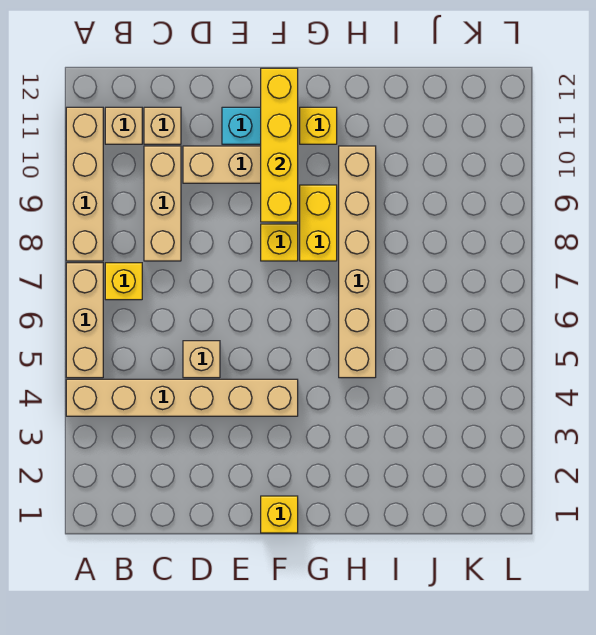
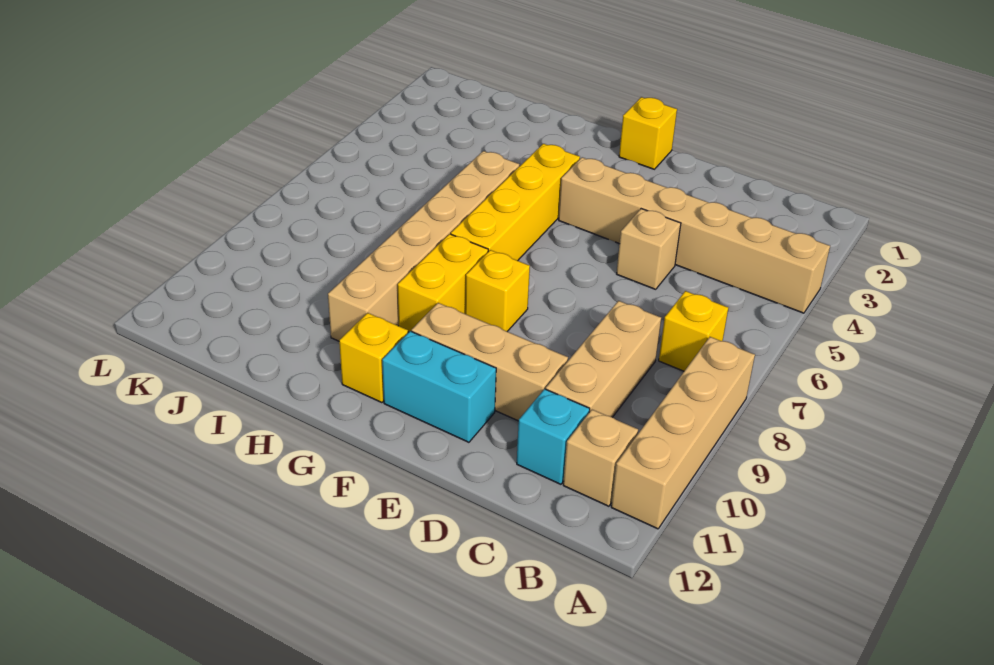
tan brick A5:A7 level 1 -> none
tan brick C11 level 1 -> cyan brick C11 level 1
yellow brick F9:F12 level 2 -> yellow brick G4:G7 level 1

